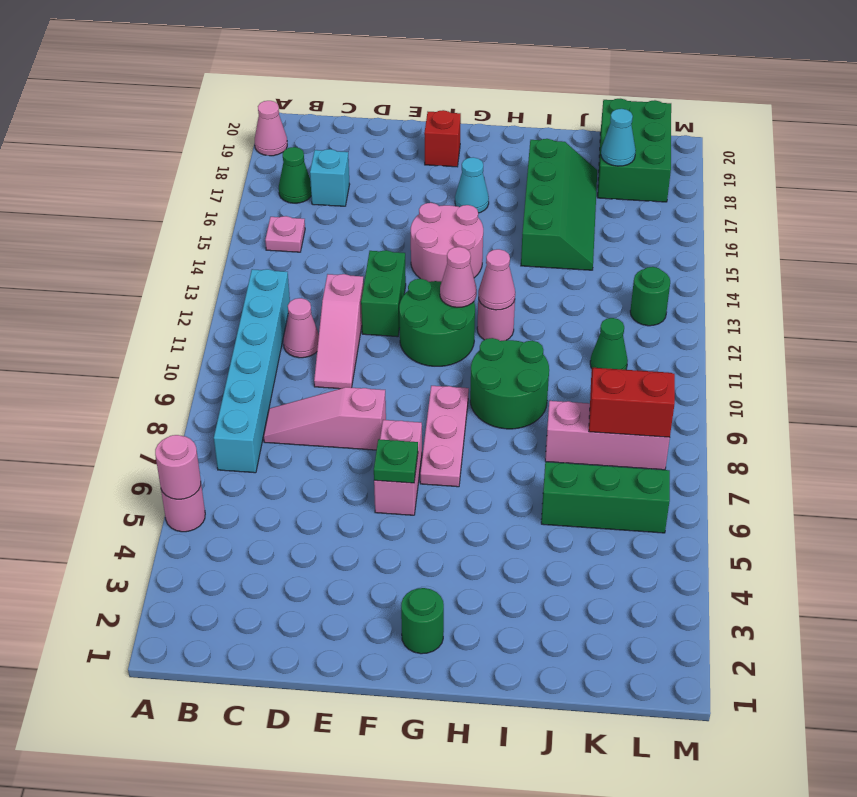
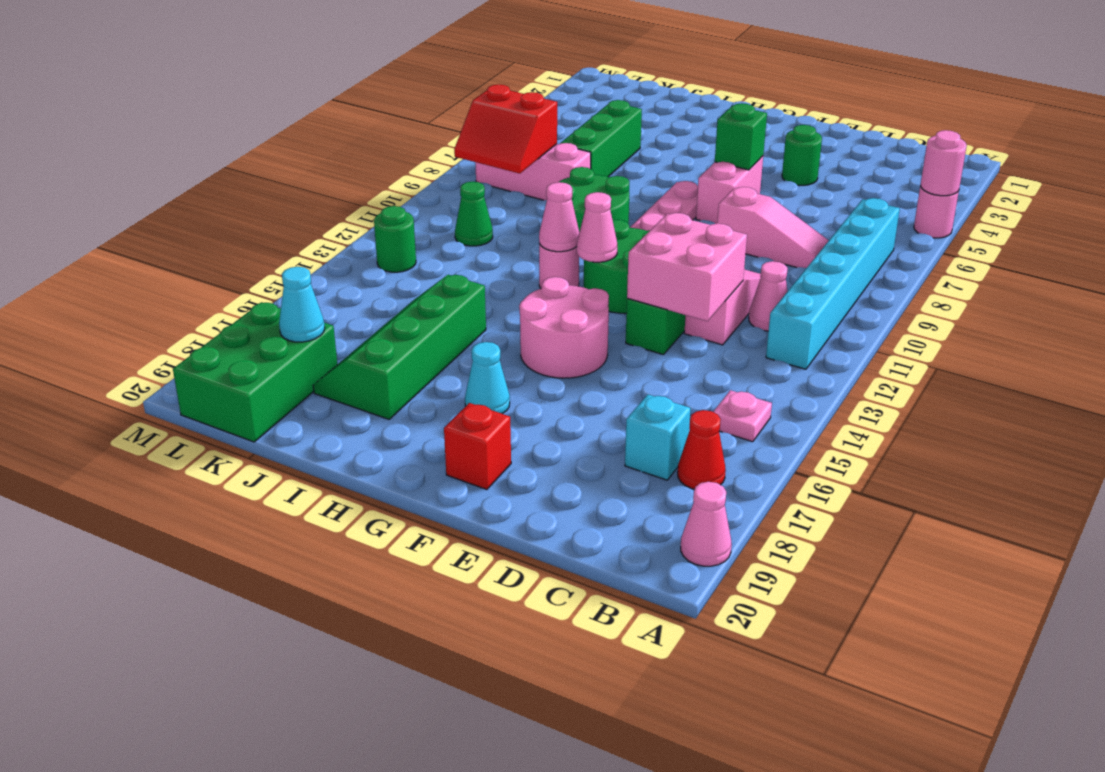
green cone B17 level 1 -> red cone B17 level 1
none -> pink brick D12:E13 level 2
green plate F6 level 2 -> green brick F6 level 2
green round brick G2 level 1 -> green round brick E4 level 1
green brick J6:L6 level 1 -> green brick J5:J7 level 1

